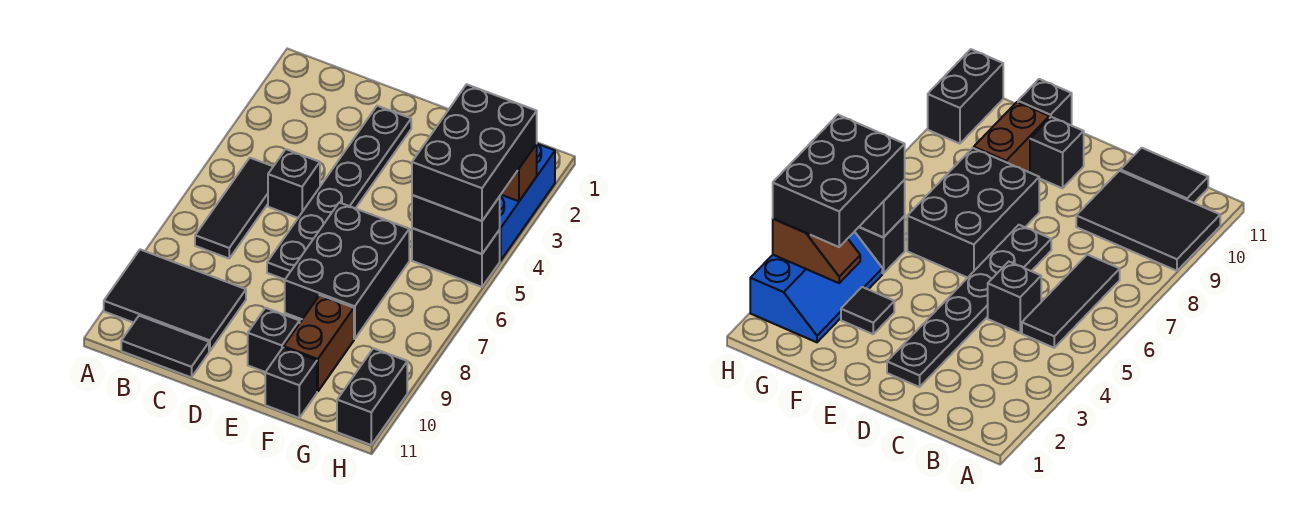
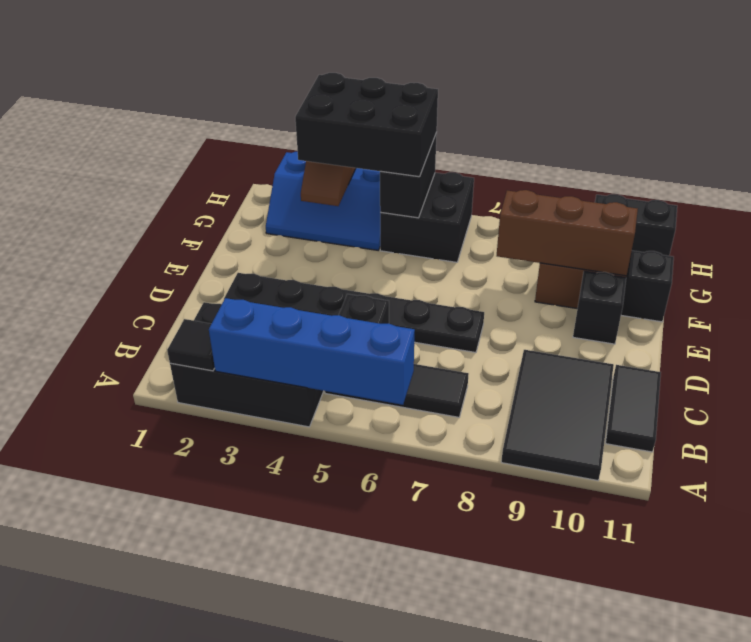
none -> blue brick A3:A6 level 2
black brick E6:F8 level 1 -> black brick A2:B4 level 1
black tile F3 level 1 -> black tile A2 level 2
none -> brown brick F8:F10 level 2
black brick G5:H5 level 1 -> black brick G5:H6 level 1

